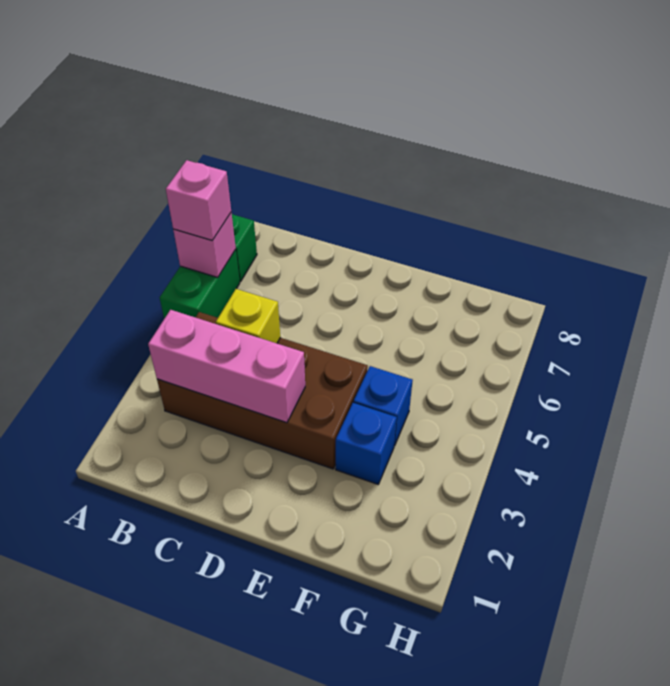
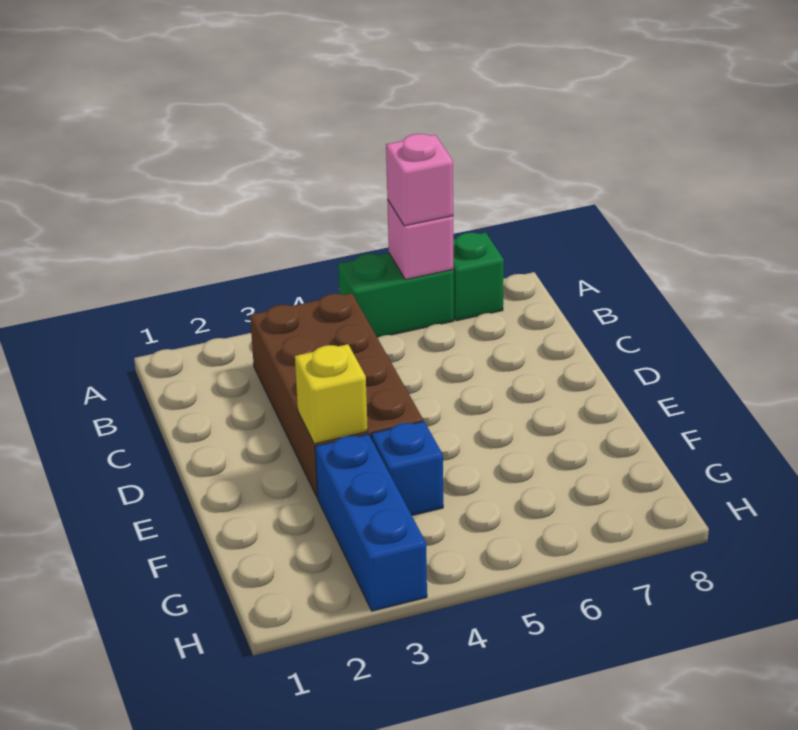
pink brick B3:D3 level 2 -> none
yellow brick C4 level 2 -> yellow brick E3 level 2
blue brick F3 level 1 -> blue brick F3:H3 level 1

